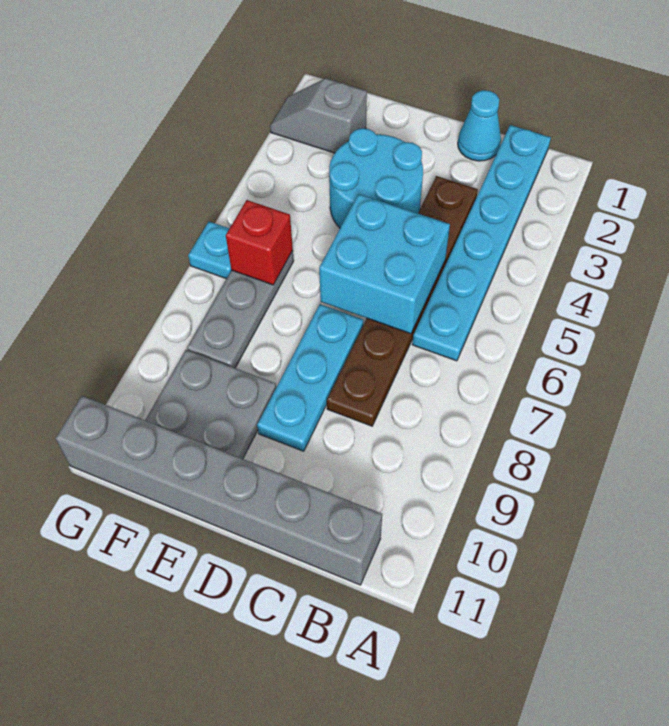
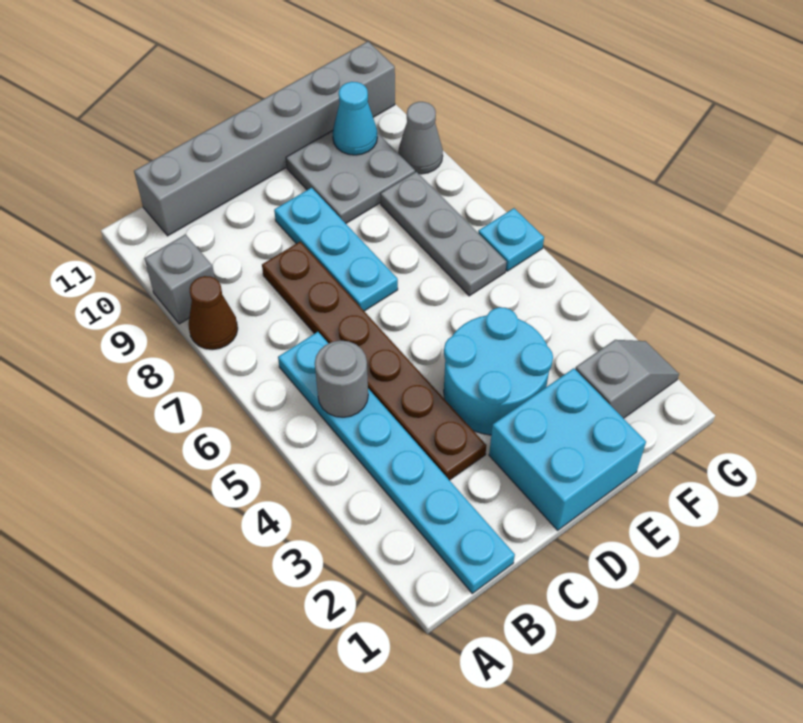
none -> brown cone A8 level 1
none -> grey brick A9 level 1
none -> grey round brick B5 level 2
cyan cone C1 level 1 -> cyan cone F10 level 2
cyan brick C5:D6 level 2 -> cyan brick D1:E2 level 1
red brick F6 level 2 -> none
none -> grey cone G9 level 1

